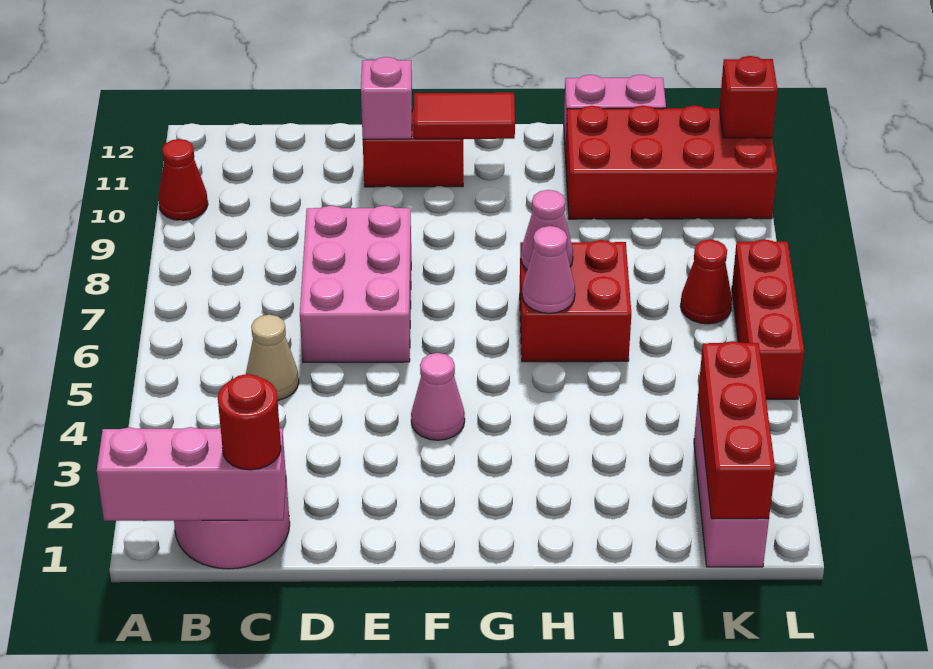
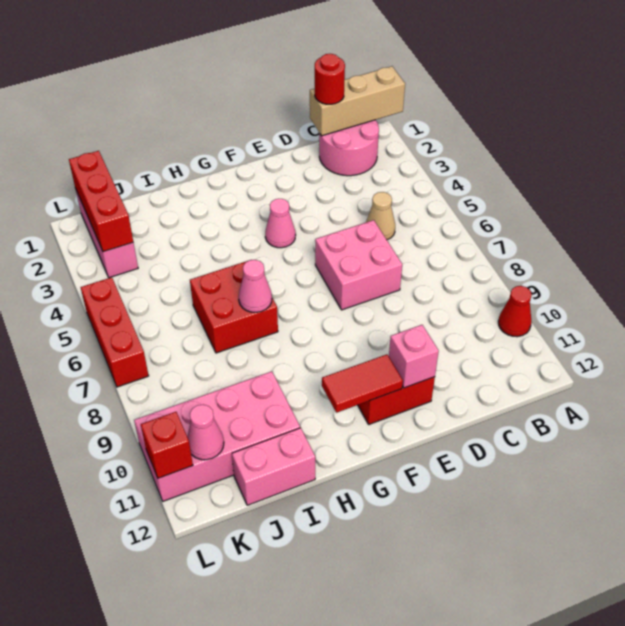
pink brick A1:C1 level 2 -> tan brick A1:C1 level 2
pink brick D6:E8 level 1 -> pink brick D6:E7 level 1
pink cone H6 level 2 -> pink cone K11 level 2
red brick I10:L11 level 1 -> pink brick I10:L11 level 1
red cone K7 level 1 -> none

